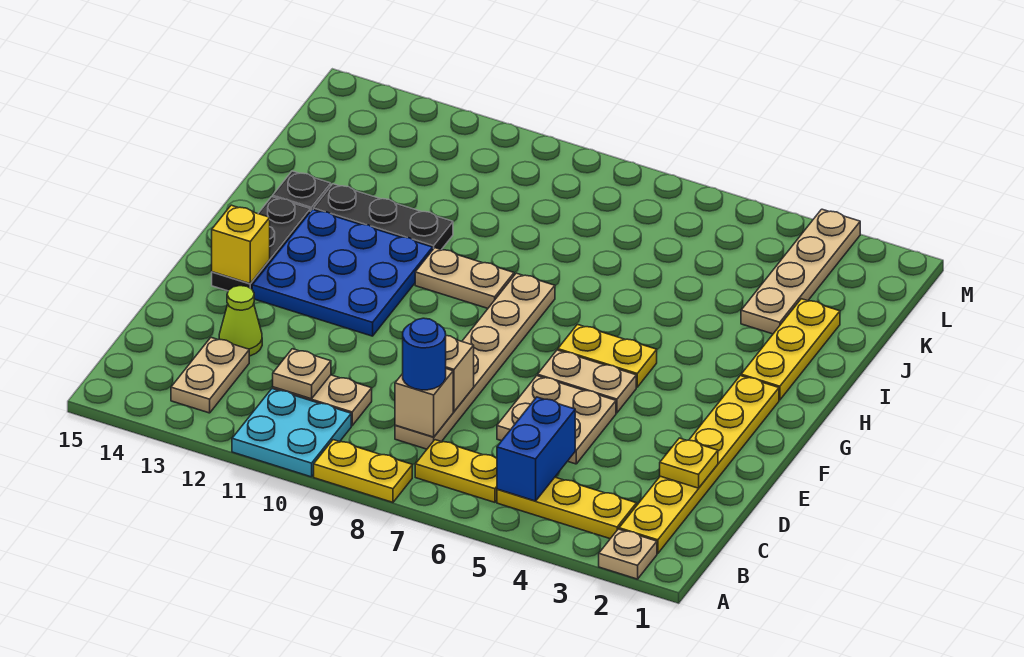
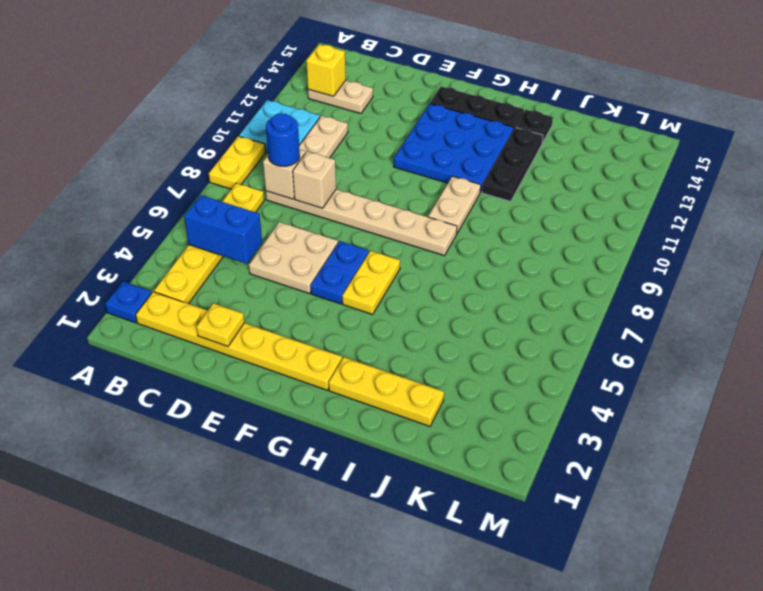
tan plate A2 level 1 -> blue plate A2 level 1
tan plate C11 level 2 -> none
lime cone D13 level 1 -> none
tan plate F5:F6 level 1 -> blue plate F5:F6 level 1
yellow brick F14 level 2 -> yellow brick B13 level 2
tan plate J3:M3 level 1 -> none

